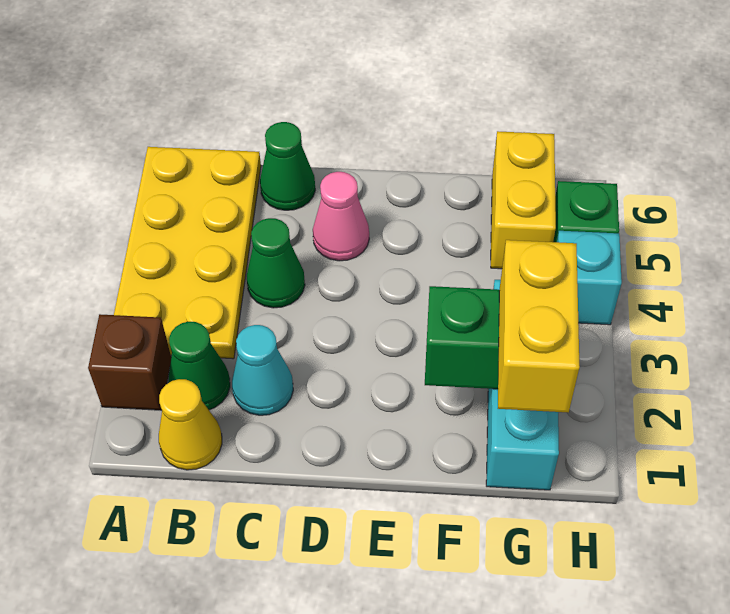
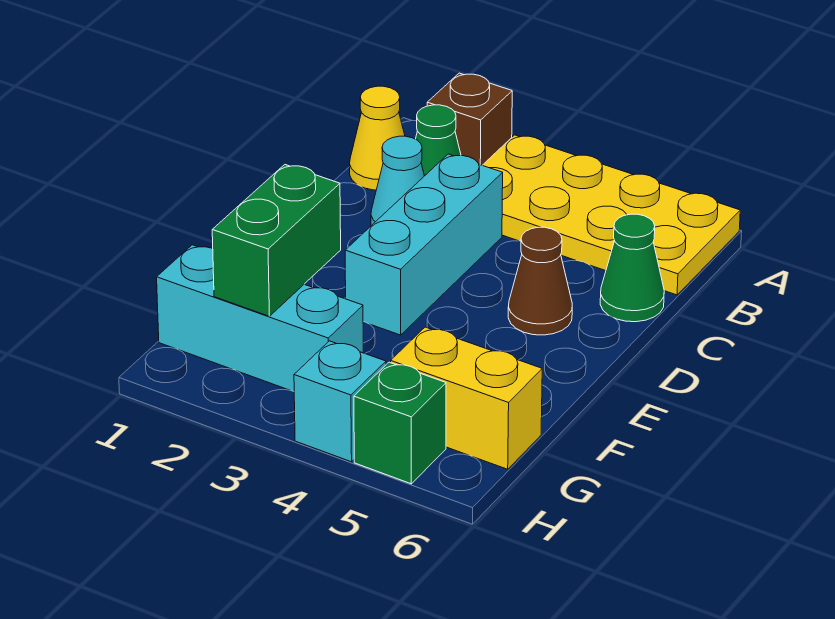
none -> cyan brick C3:E3 level 1
green cone C4 level 1 -> none
pink cone D5 level 1 -> brown cone D5 level 1
yellow brick G1:G2 level 3 -> none

